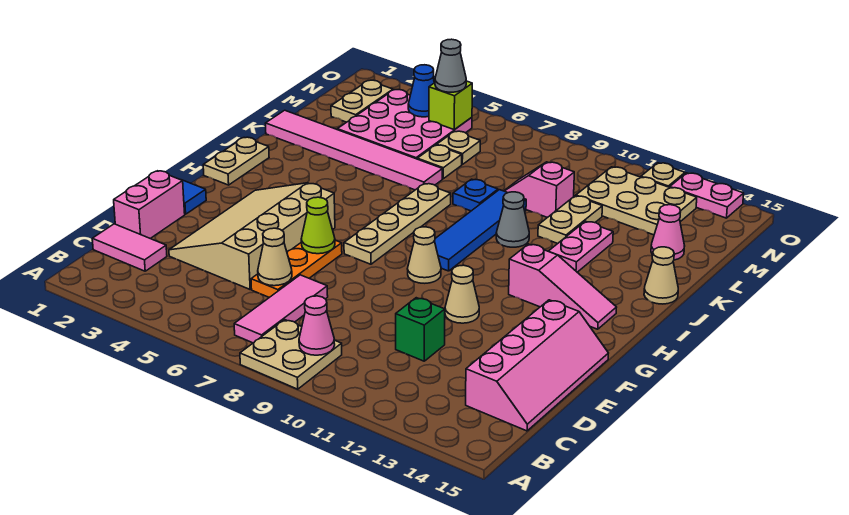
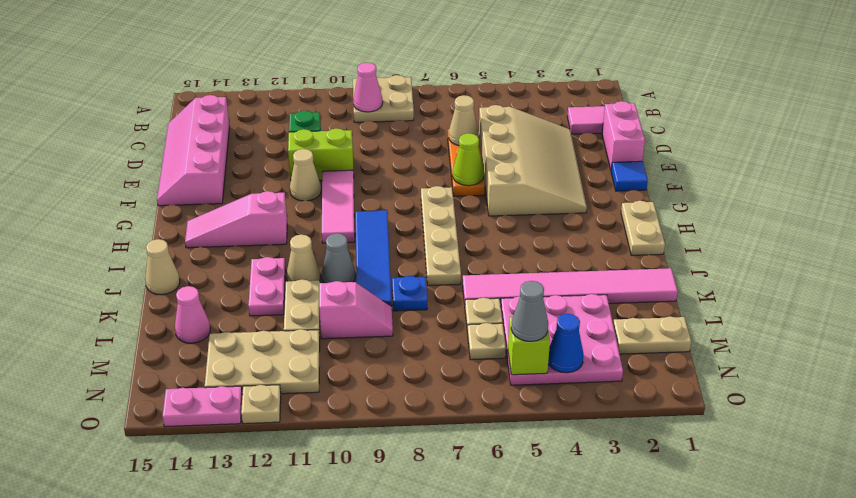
pink tile B7:D7 level 1 -> pink tile F10:H10 level 1
none -> lime brick E10:E11 level 1
tan cone G9 level 1 -> tan cone J11 level 1
tan plate M2:N2 level 1 -> tan plate M1:M2 level 1

